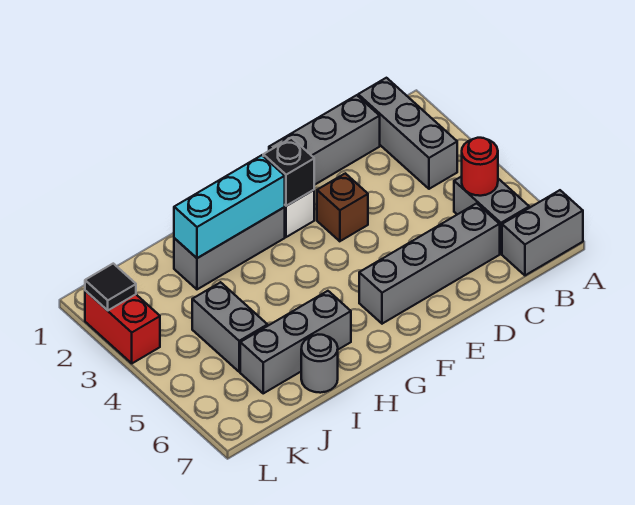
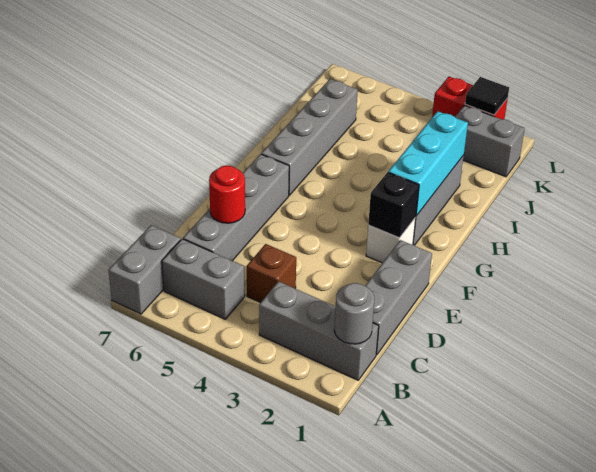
red round brick B5 level 2 -> red round brick D6 level 2
brown brick E3 level 1 -> brown brick C4 level 1
grey brick H6:J6 level 1 -> grey brick G6:J6 level 1
grey round brick I7 level 1 -> grey round brick B1 level 2
grey brick J4:J5 level 1 -> grey brick K1:K2 level 1

